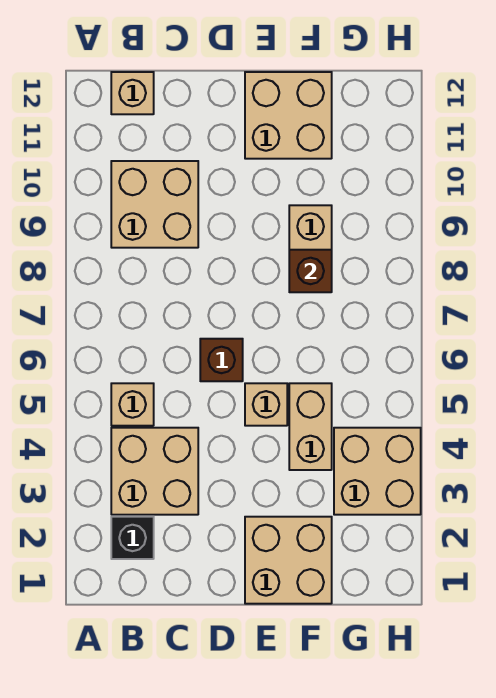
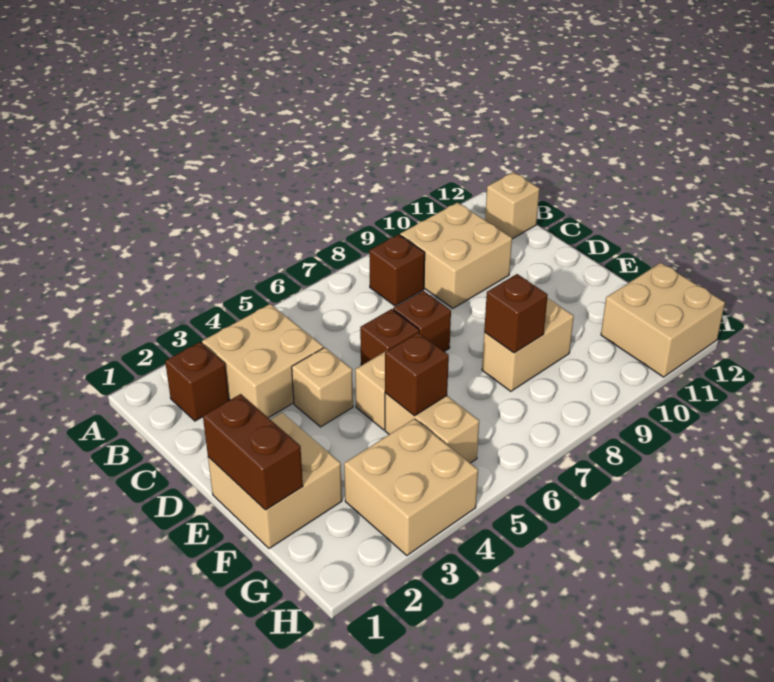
black brick B2 level 1 -> brown brick B2 level 1
tan brick B5 level 1 -> tan brick D4 level 1
none -> brown brick B8 level 1
none -> brown brick D7 level 1
none -> brown brick E1:F1 level 2
tan brick E11:F12 level 1 -> tan brick G11:H12 level 1
tan brick F4:F5 level 1 -> tan brick F5:G5 level 1
none -> brown brick F5 level 2

